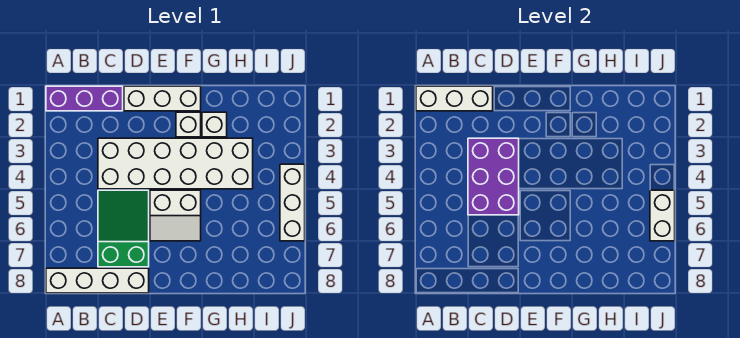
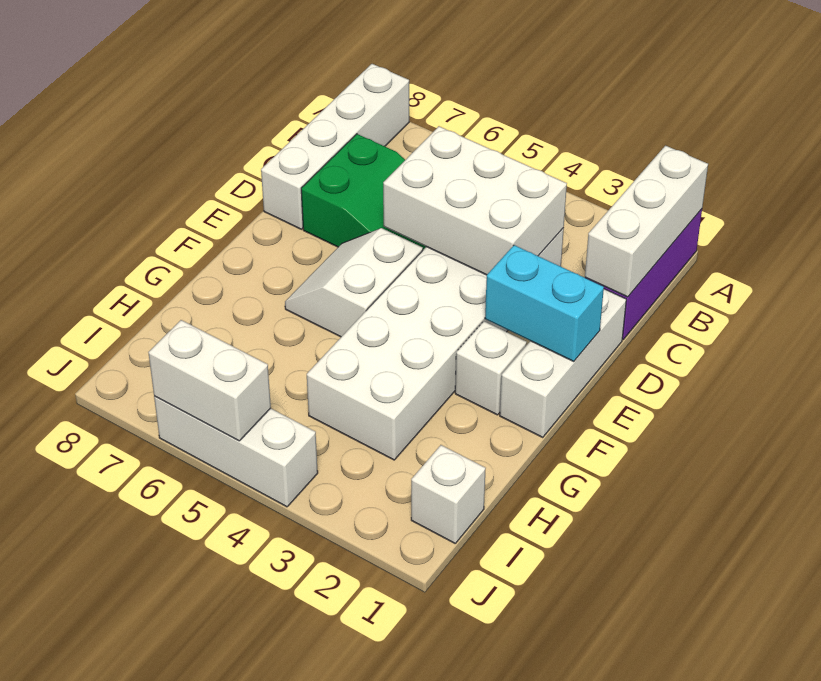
purple brick C3:D5 level 2 -> white brick C3:D5 level 2
none -> cyan brick E1:E2 level 2
white brick G2 level 1 -> white brick I1 level 1

